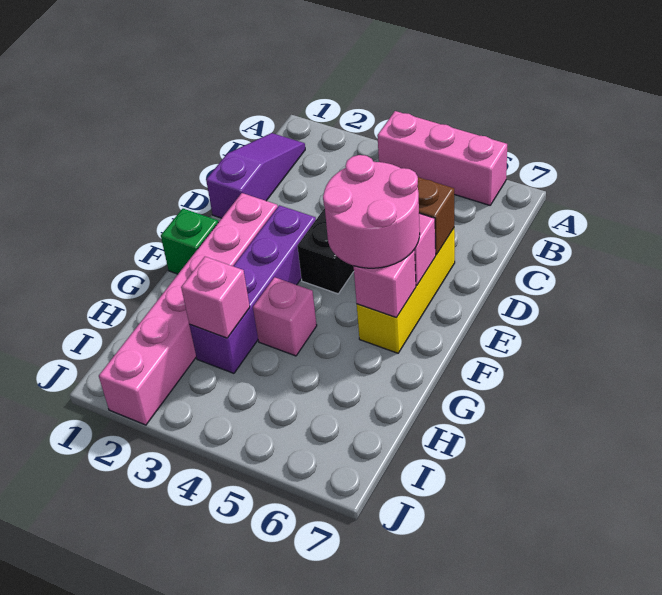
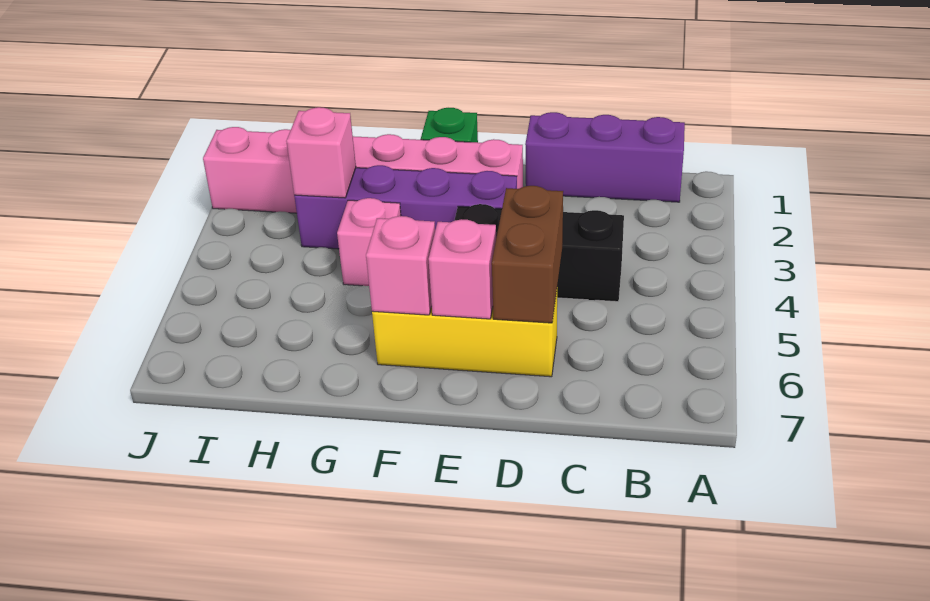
pink brick A4:A6 level 1 -> none
purple slope B1:D1 level 1 top D -> purple brick B1:D1 level 1
pink round brick E5:F6 level 3 -> none

